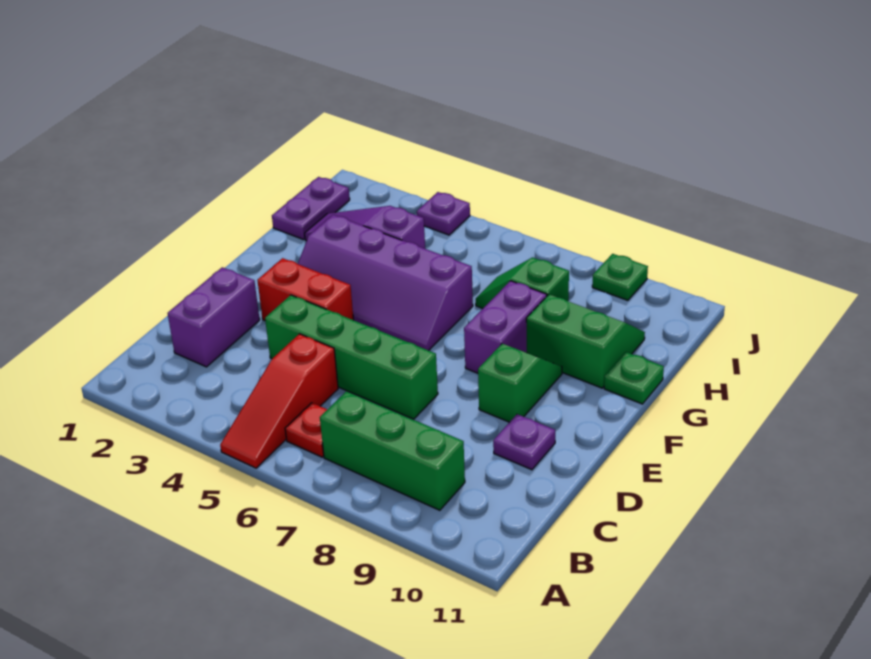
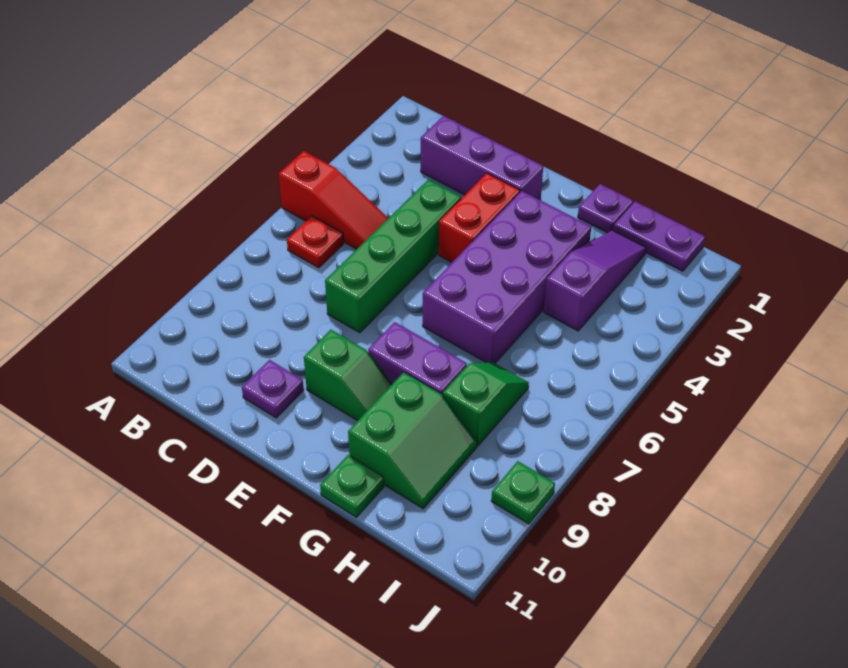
red slope A5:C5 level 1 top C -> red slope A5:C5 level 1 top A
green brick B7:B9 level 1 -> none
purple brick C2:D2 level 1 -> purple brick C2:E2 level 1
purple slope F3:G6 level 1 top G -> purple brick F3:G6 level 1
purple plate J4 level 1 -> purple plate G1 level 1

